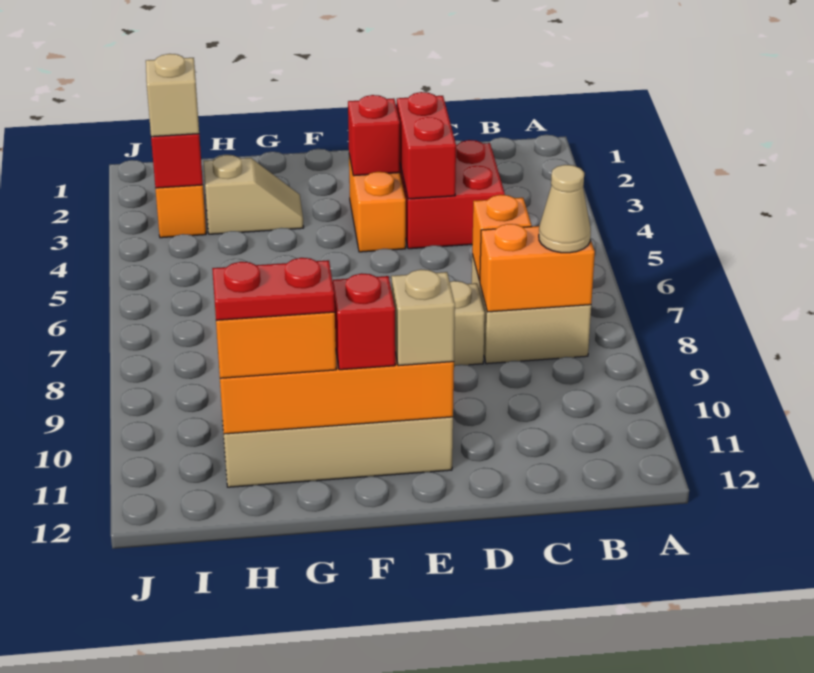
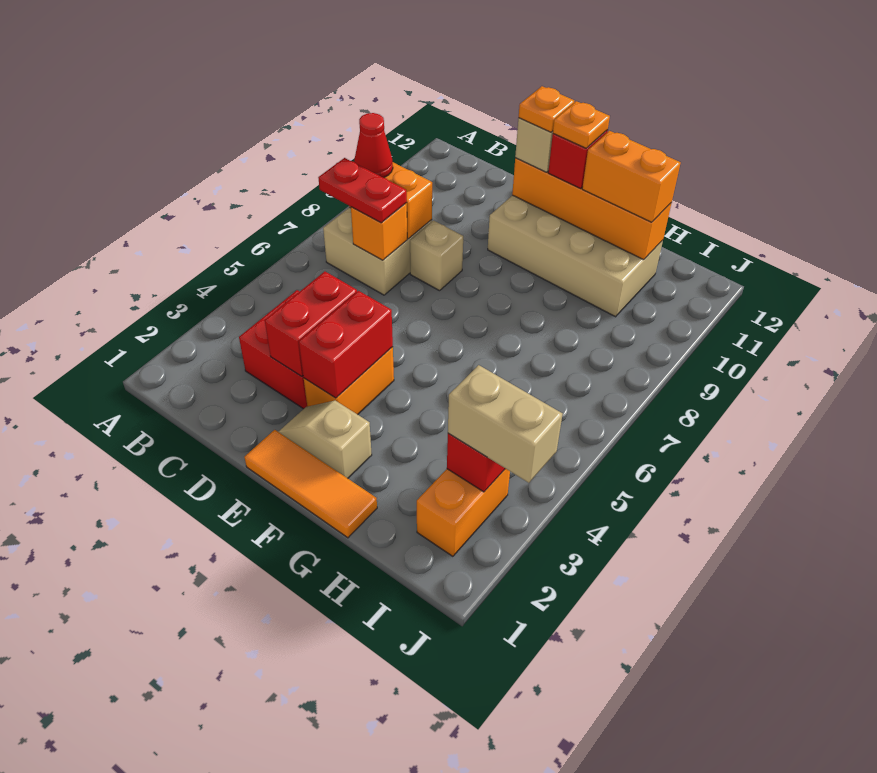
tan cone B8 level 3 -> red cone B8 level 3
none -> orange tile E1:G1 level 1
red brick E3 level 2 -> red brick E3:E4 level 2
none -> orange plate E11 level 4
none -> orange plate F11 level 4
tan slope G3:H3 level 1 top H -> tan slope E2:F2 level 1 top F
red plate G11:H11 level 4 -> red plate B7:C7 level 3
tan brick I3 level 3 -> tan brick I3:J3 level 3

